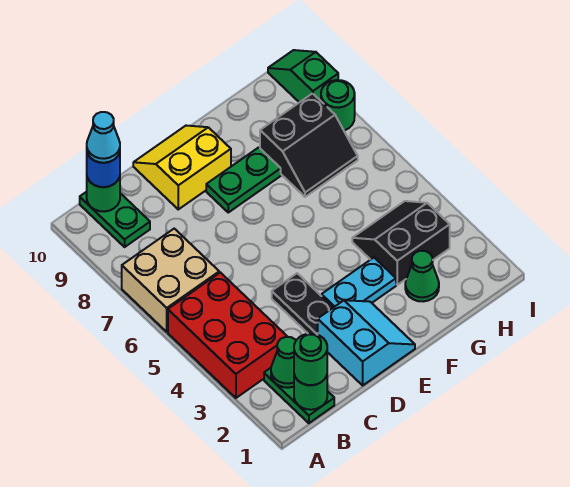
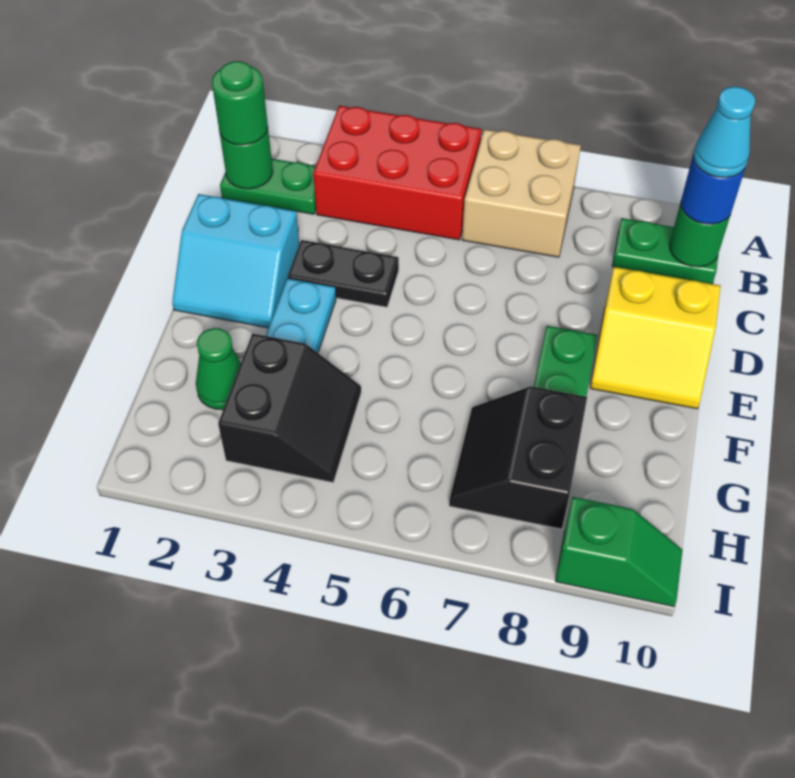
green cone B2 level 2 -> none
yellow slope D9:E10 level 1 top 9 -> yellow slope D9:E10 level 1 top D
green round brick I8 level 1 -> none

